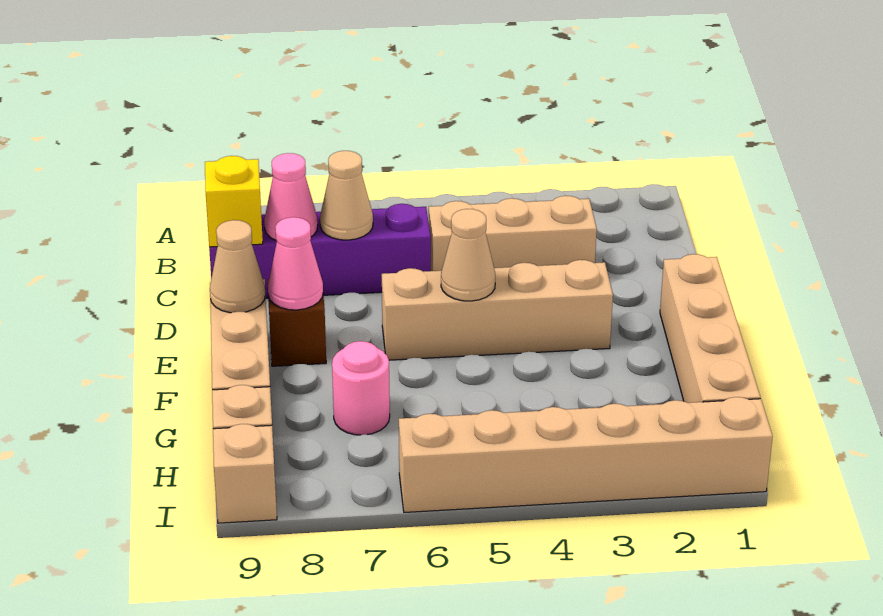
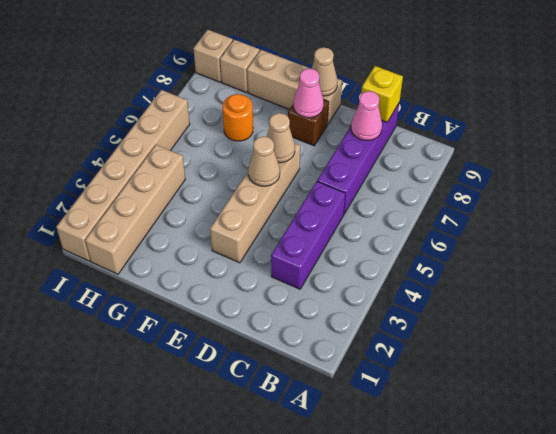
tan brick C3:C5 level 1 -> purple brick C3:C5 level 1
tan cone C7 level 2 -> tan cone E6 level 2
tan brick E1:H1 level 1 -> tan brick H1:H4 level 1
pink round brick G7 level 1 -> orange round brick G7 level 1

